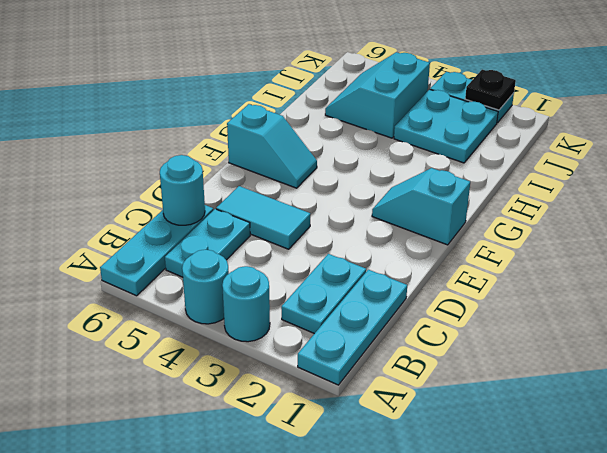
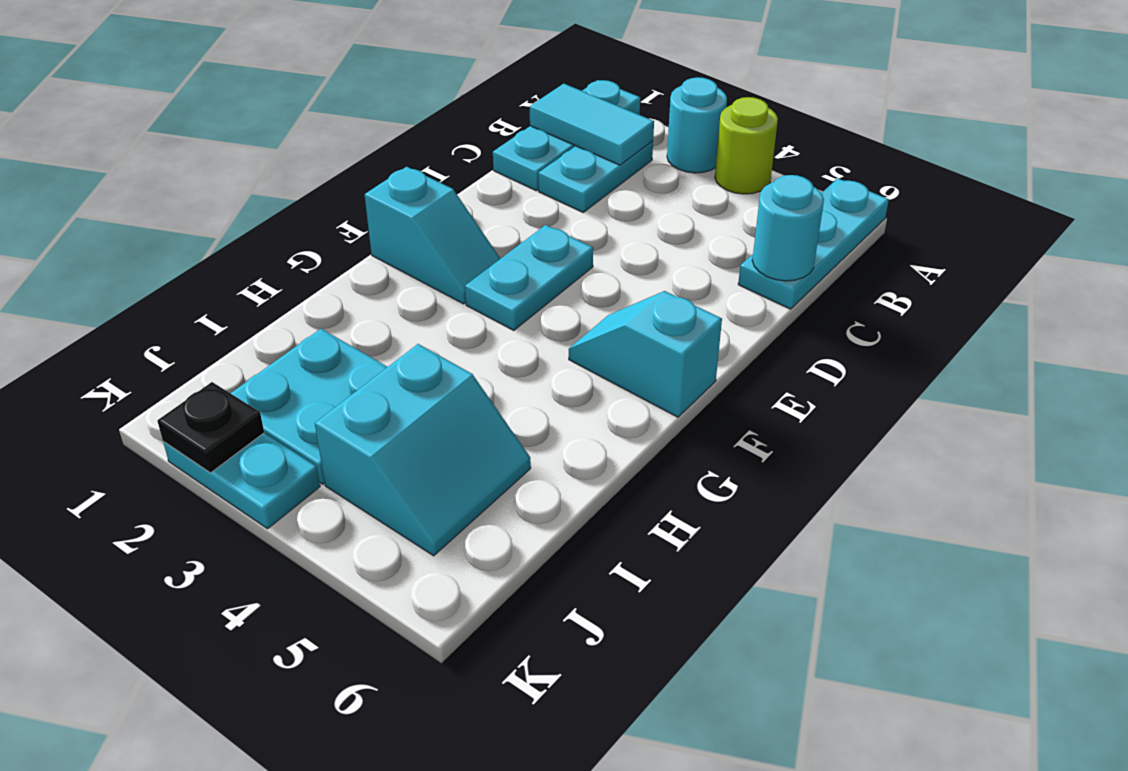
cyan round brick A4 level 1 -> lime round brick A4 level 1
cyan plate B5:C5 level 1 -> cyan plate E3:F3 level 1
cyan tile D4:D5 level 1 -> cyan tile B1:B2 level 2

